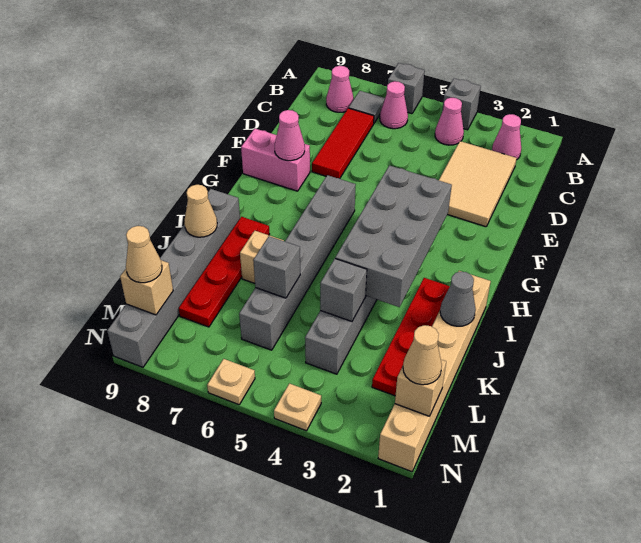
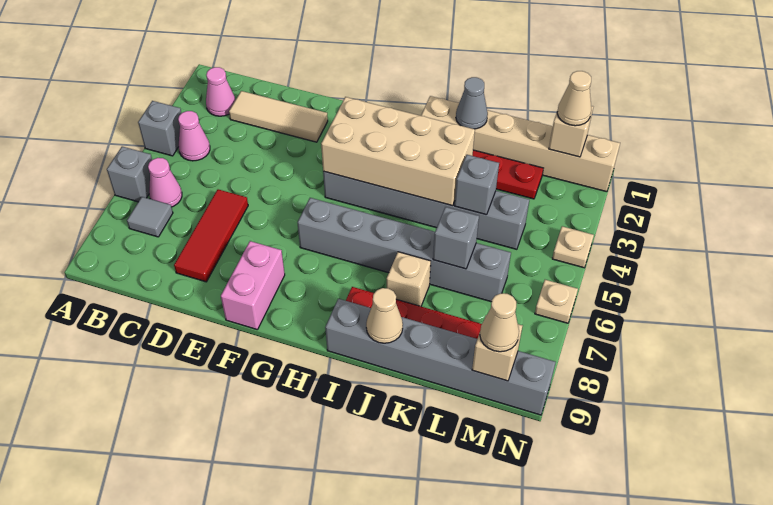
pink cone B8 level 1 -> none
tan tile C2:E3 level 1 -> tan tile C2:E2 level 1
red tile C7:E7 level 1 -> red tile D6:D8 level 1
pink cone F8 level 2 -> none
grey brick G3:J4 level 2 -> tan brick G3:J4 level 2

